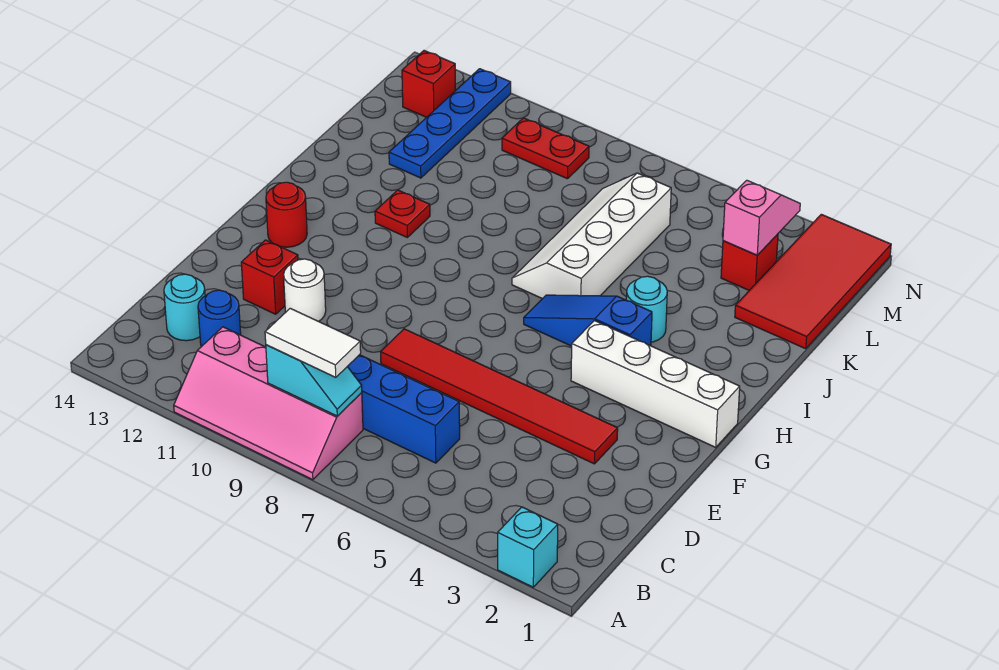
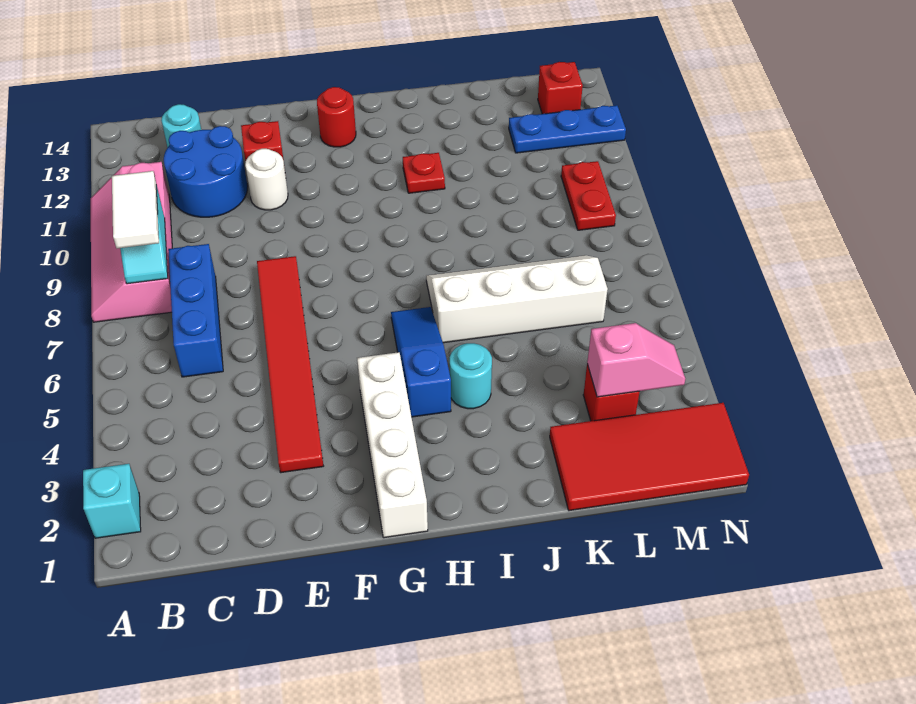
blue round brick C12 level 1 -> blue round brick C11:D12 level 1
blue plate K12:N12 level 1 -> blue plate L12:N12 level 1

